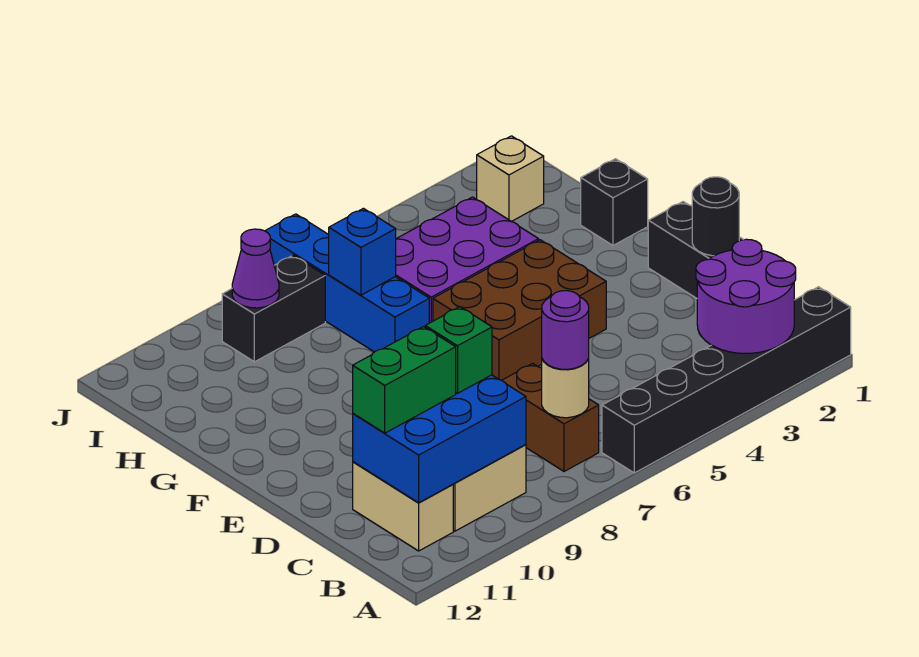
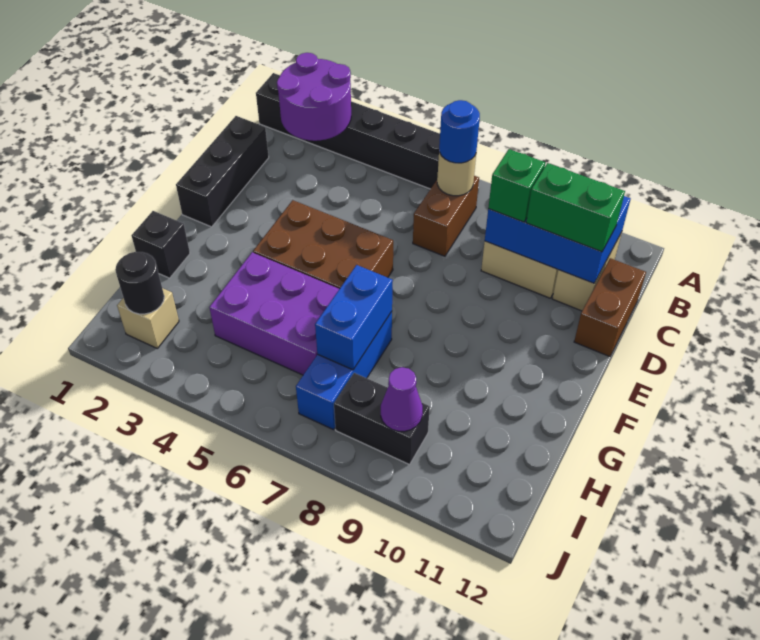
purple round brick B7 level 3 -> blue round brick B7 level 3
none -> brown brick C12:D12 level 1
black round brick D1 level 2 -> black round brick I2 level 2
blue brick G7:J7 level 1 -> blue brick G7:I7 level 1
blue brick H7 level 2 -> blue brick G7:H7 level 2

